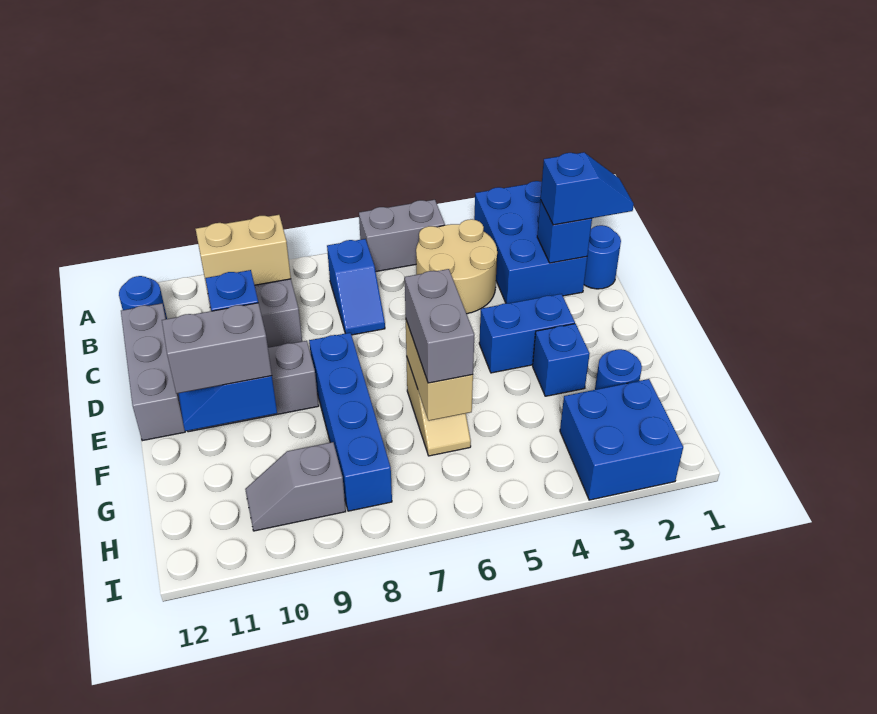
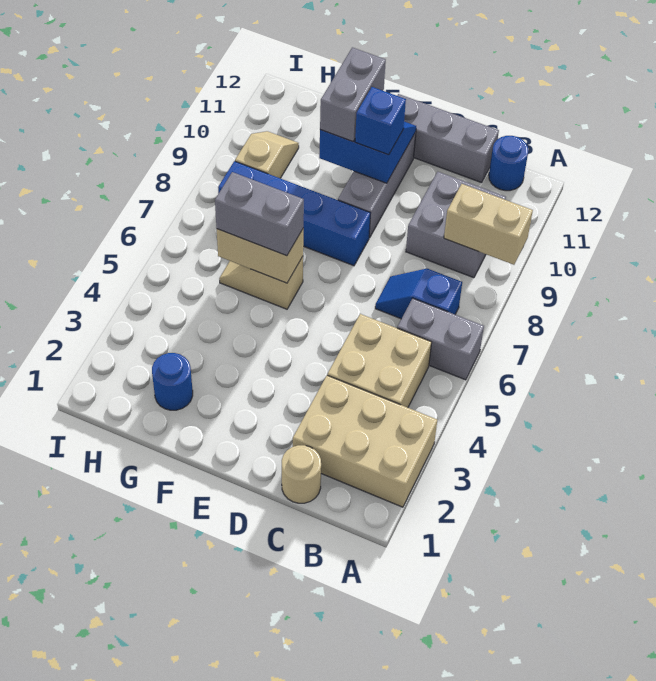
blue brick A2:C3 level 1 -> tan brick A2:C3 level 1
grey brick A5:A6 level 1 -> grey brick A6:B6 level 1
tan round brick B4:C5 level 1 -> tan brick B4:C5 level 1
tan brick B9:B10 level 2 -> tan brick A9:B9 level 2
blue round brick C1 level 1 -> tan round brick C1 level 1
blue slope C1:C2 level 3 top 2 -> none
blue brick C2 level 2 -> none
blue brick E3:E4 level 1 -> none
blue brick F3 level 1 -> none
blue brick H2:I3 level 1 -> none
grey slope H9:H10 level 1 top 9 -> tan slope H9:H10 level 1 top 9

